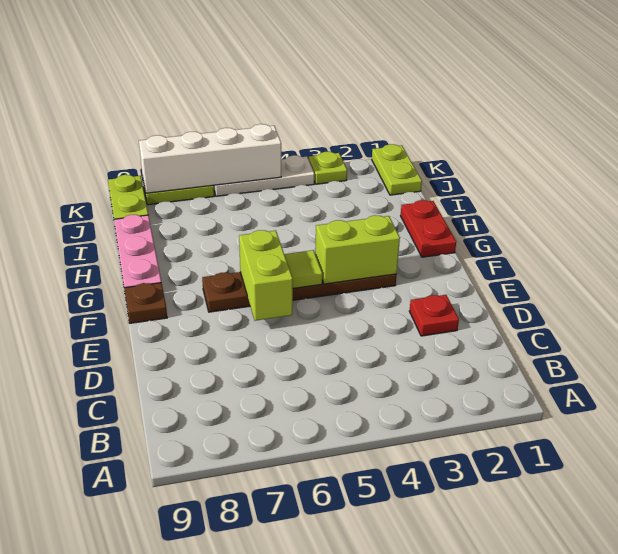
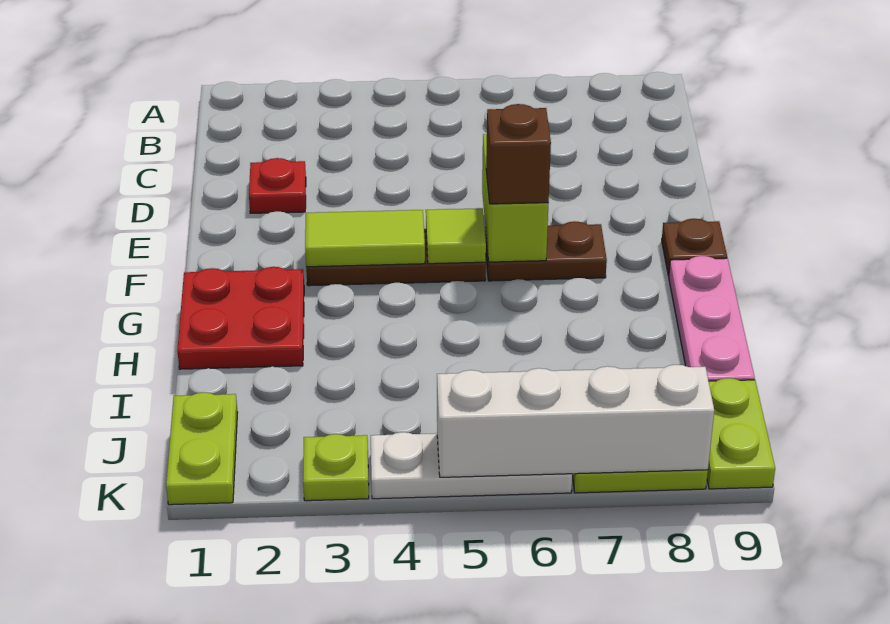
lime brick F3:F4 level 2 -> lime tile F3:F4 level 2
none -> brown brick F6 level 3
red plate G1:H1 level 1 -> red plate G1:H2 level 1

